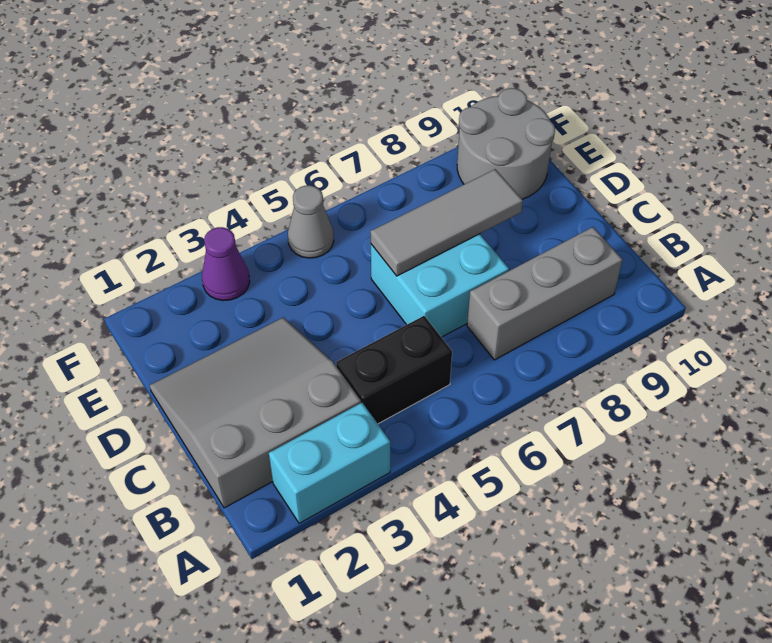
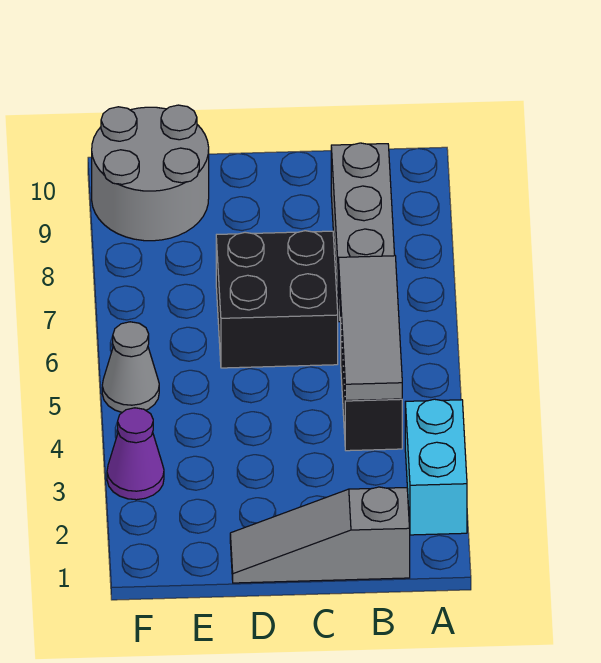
grey slope B1:D3 level 1 top B -> grey slope B1:D1 level 1 top B
cyan brick C6:D7 level 1 -> black brick C6:D7 level 1
grey tile D6:D8 level 2 -> grey tile B4:B6 level 2

